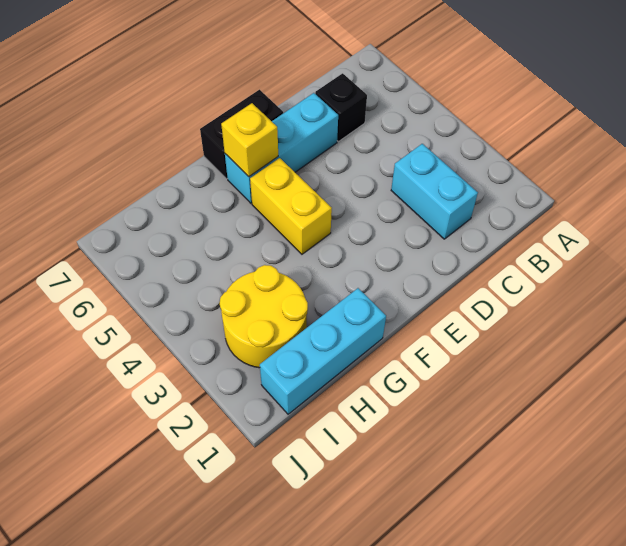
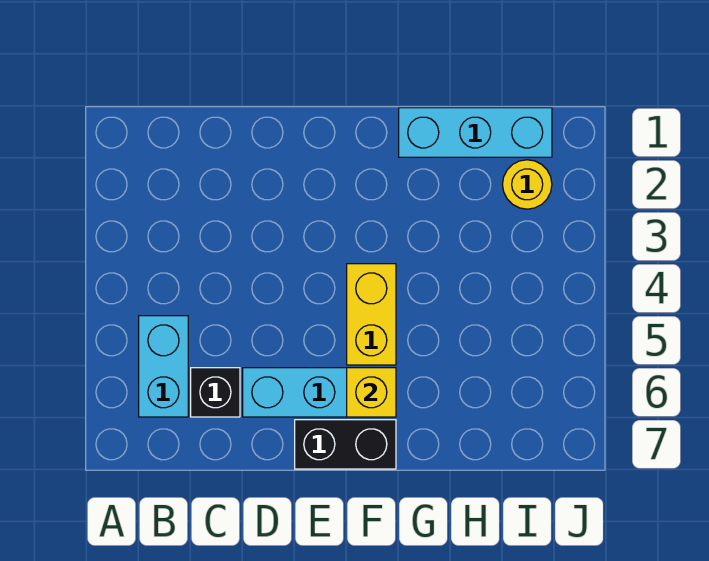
cyan brick C2:C3 level 1 -> cyan brick B5:B6 level 1
yellow round brick H2:I3 level 1 -> yellow round brick I2 level 1

